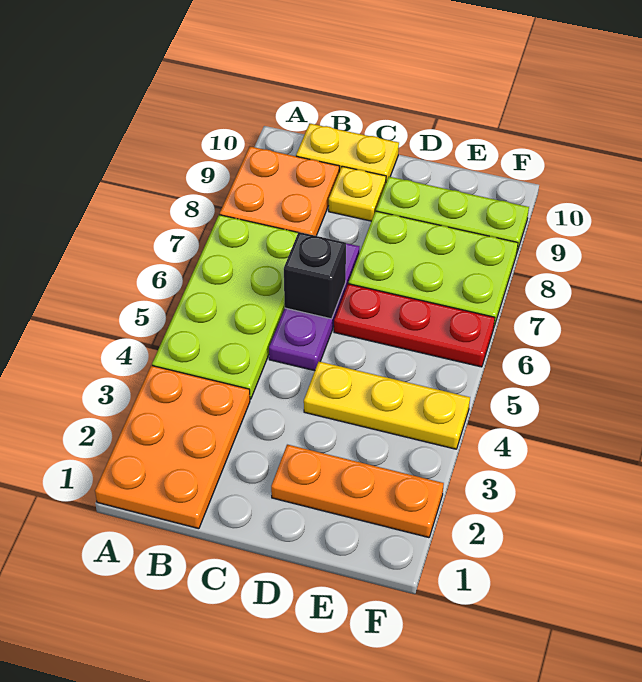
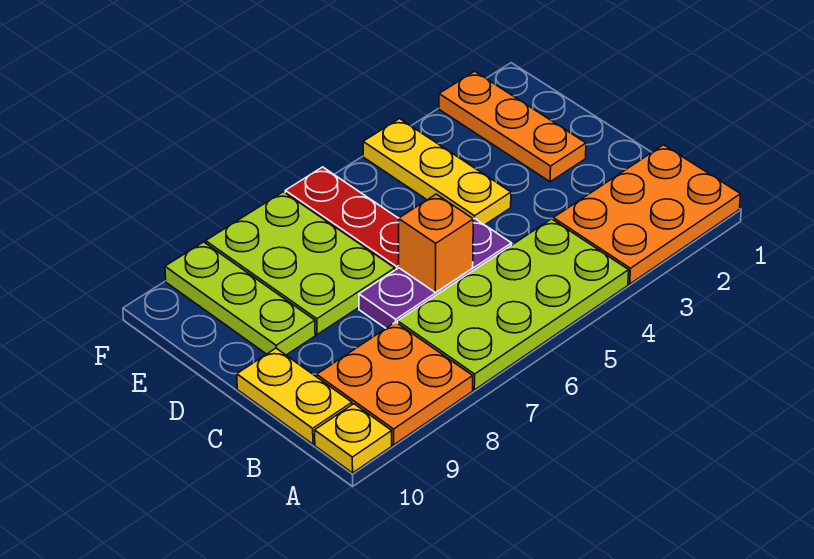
black brick C6 level 2 -> orange brick C6 level 2
yellow plate C9 level 1 -> yellow plate A10 level 1

